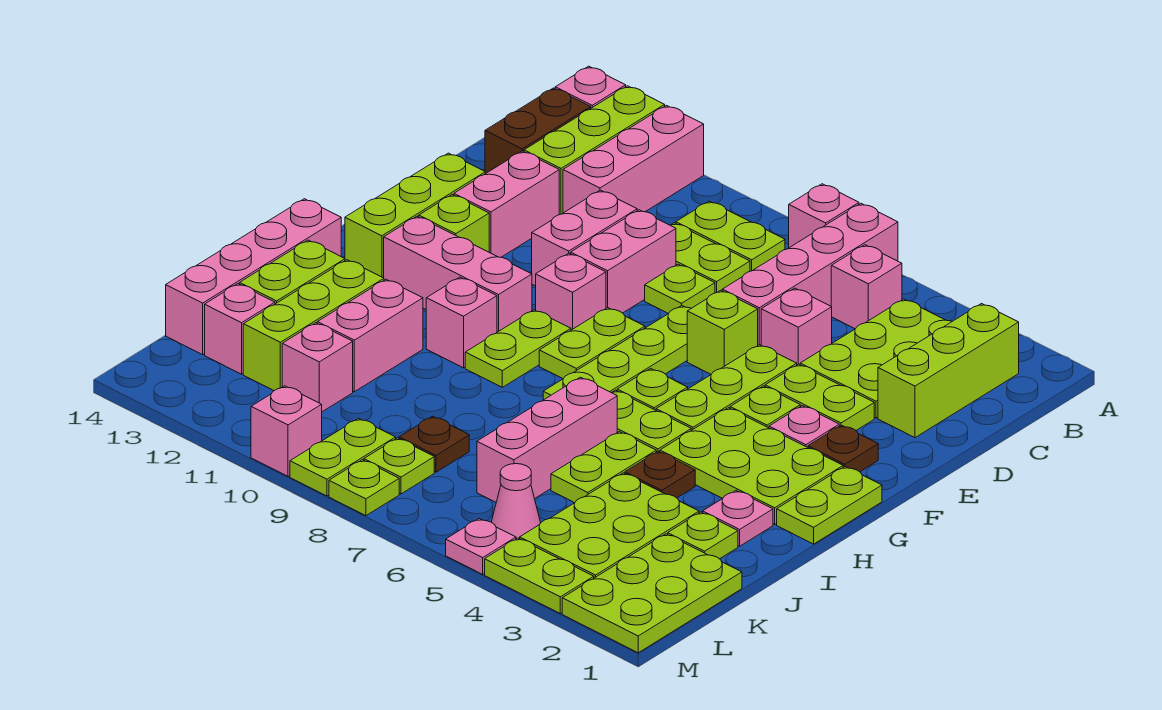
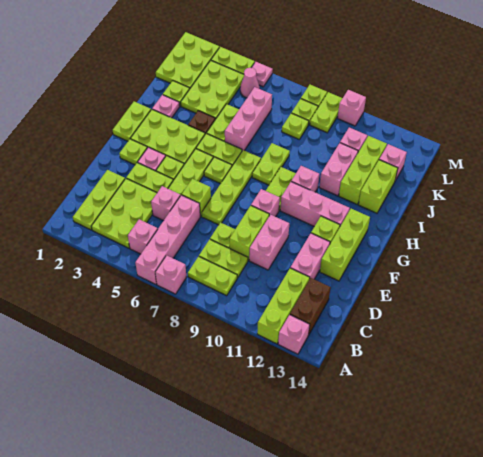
pink brick A11:C11 level 1 -> none
lime brick B2:D2 level 1 -> lime plate B2:D2 level 1
pink brick D9:E9 level 1 -> lime brick D9:E9 level 1
brown plate F2 level 1 -> lime plate F2 level 1
lime plate F8:G8 level 1 -> lime plate H8:I8 level 1
pink brick H14:K14 level 1 -> none
brown plate K8 level 1 -> lime plate K8 level 1

